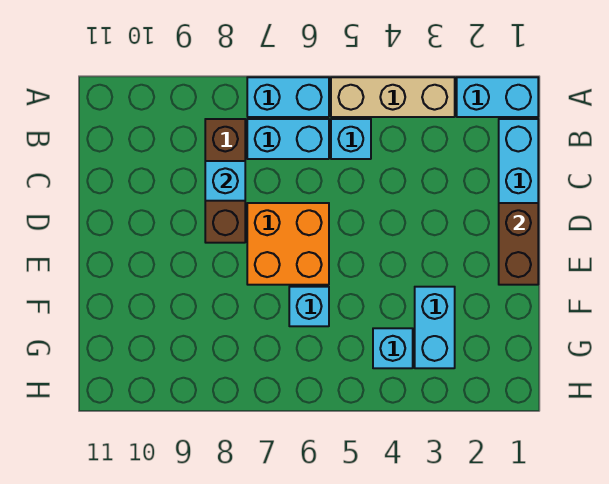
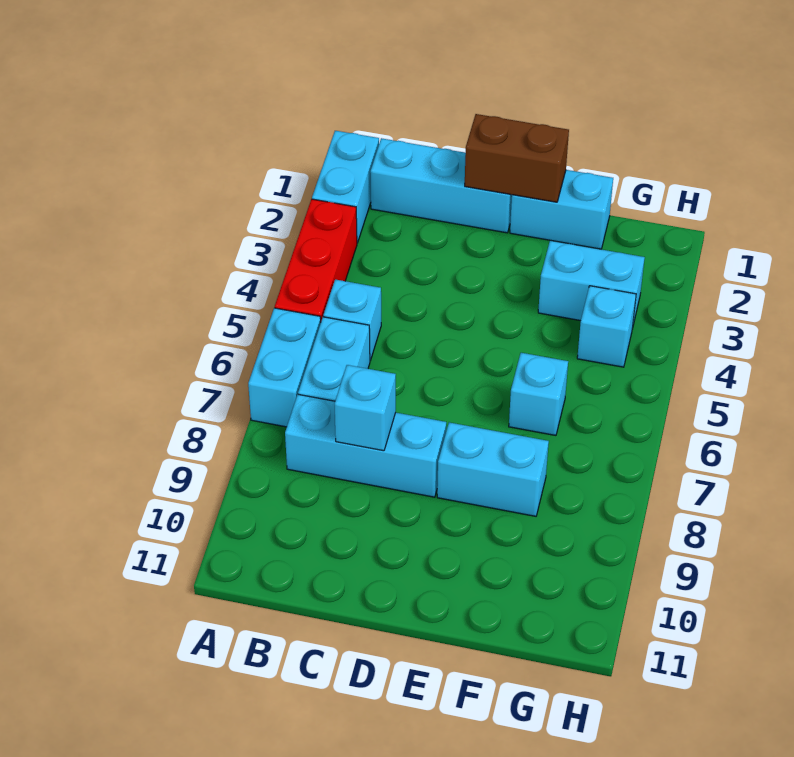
tan brick A3:A5 level 1 -> red brick A3:A5 level 1
brown brick B8:D8 level 1 -> cyan brick B8:D8 level 1
orange brick D6:E7 level 1 -> none
none -> cyan brick E1:F1 level 1
none -> cyan brick E8:F8 level 1

